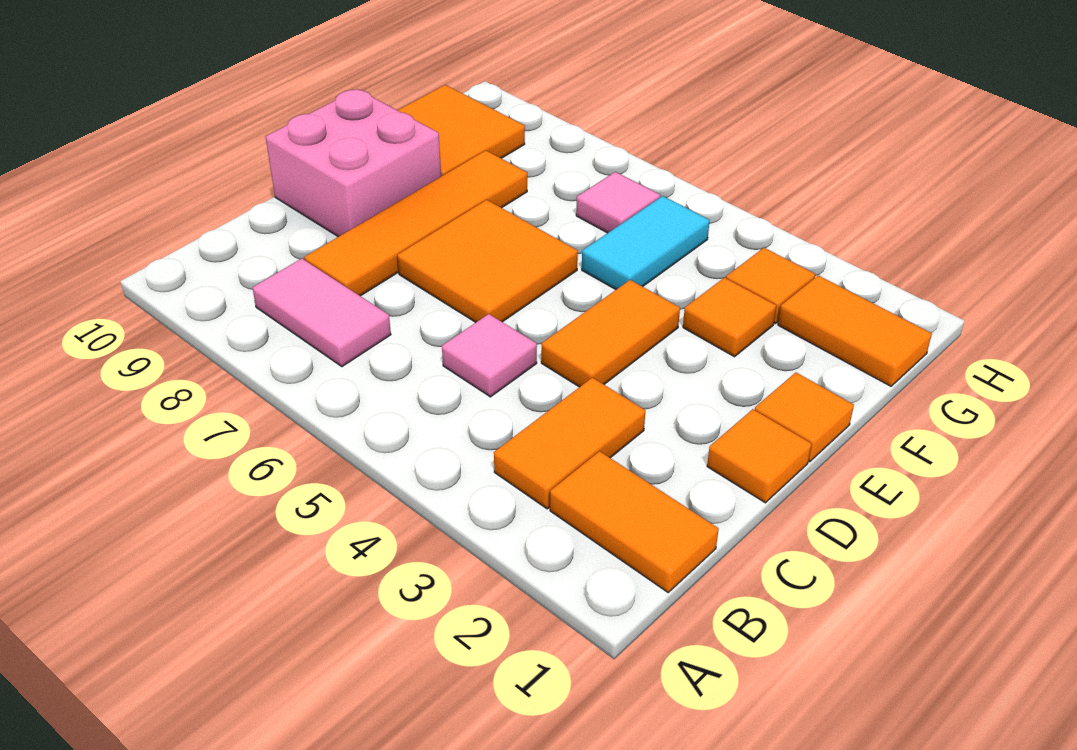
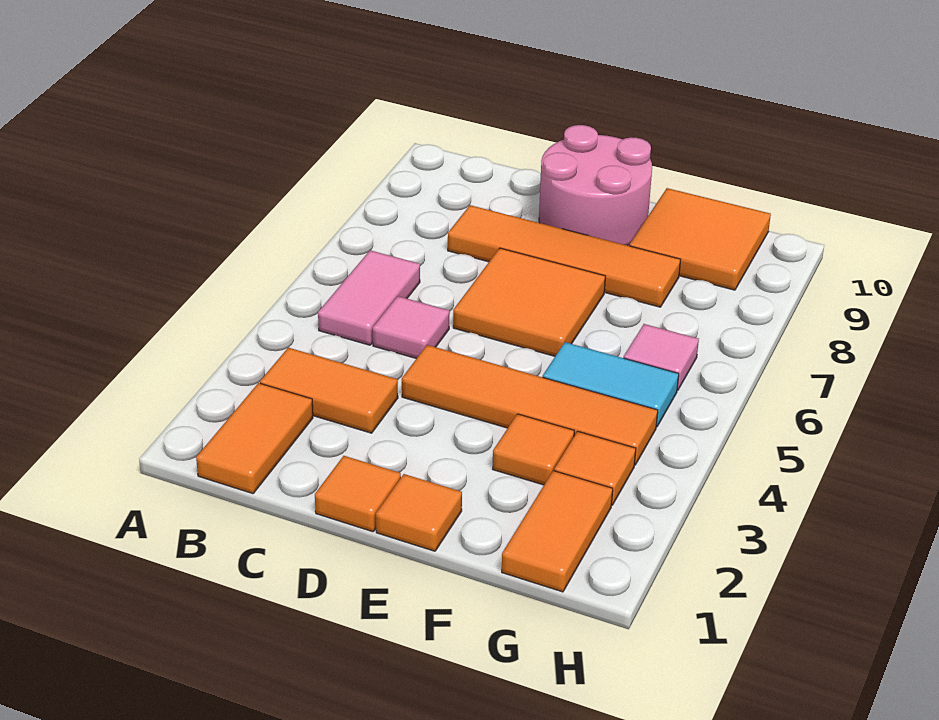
pink tile B7:B8 level 1 -> pink tile B5:B6 level 1
orange tile D4:E4 level 1 -> orange tile D4:G4 level 1
pink brick D9:E10 level 1 -> pink round brick D9:E10 level 1

